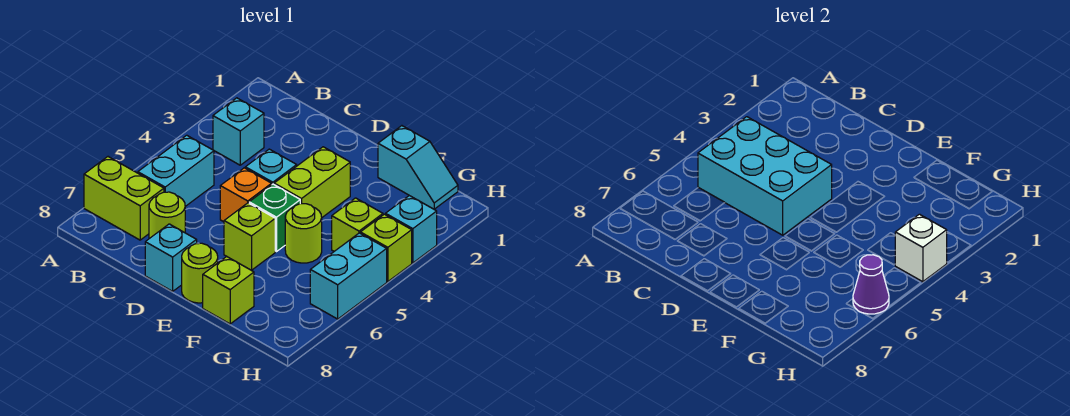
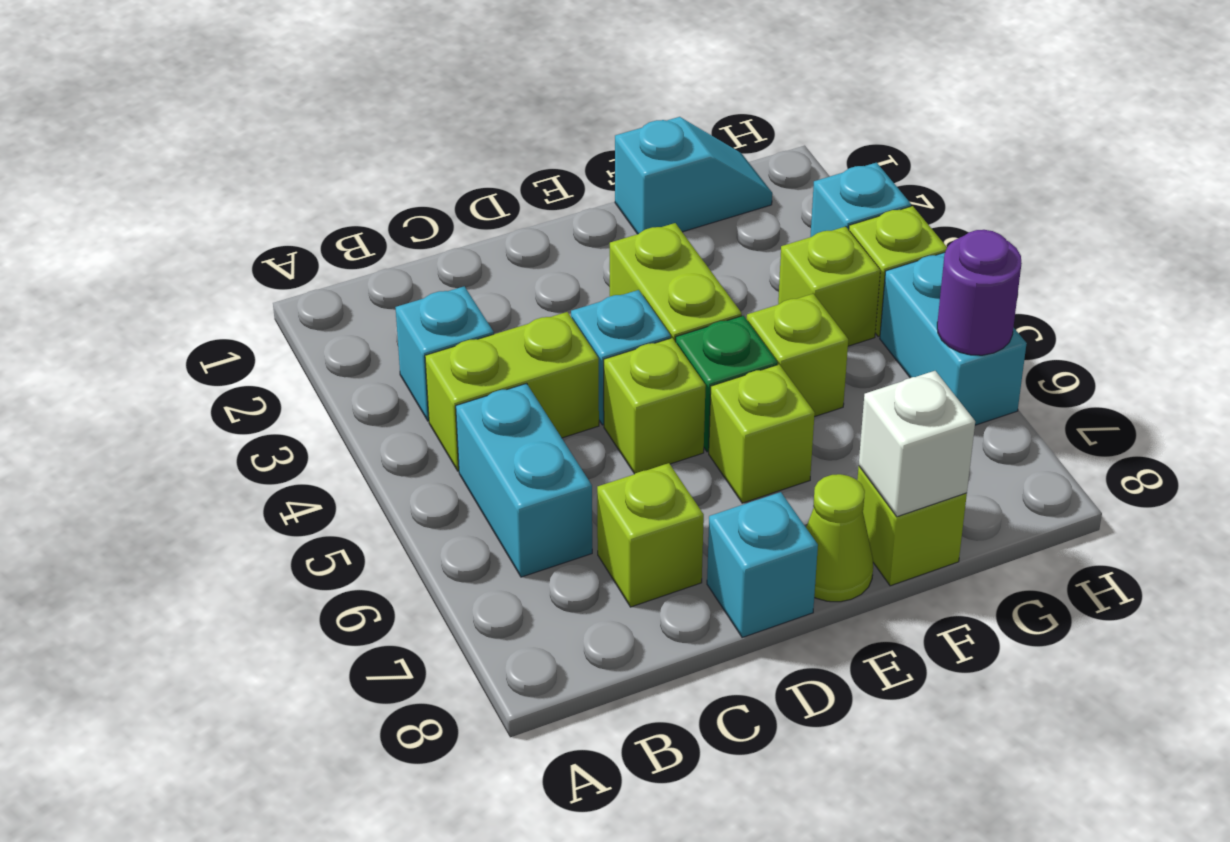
lime brick A7:B7 level 1 -> lime brick B4:C4 level 1
cyan brick B4:D5 level 2 -> none
lime round brick C7 level 1 -> lime brick C7 level 1
orange brick D5 level 1 -> lime brick D5 level 1
lime round brick E8 level 1 -> lime cone E8 level 1
lime round brick F5 level 1 -> lime brick F5 level 1
white brick H4 level 2 -> white brick F8 level 2
purple cone H6 level 2 -> purple round brick H6 level 2

